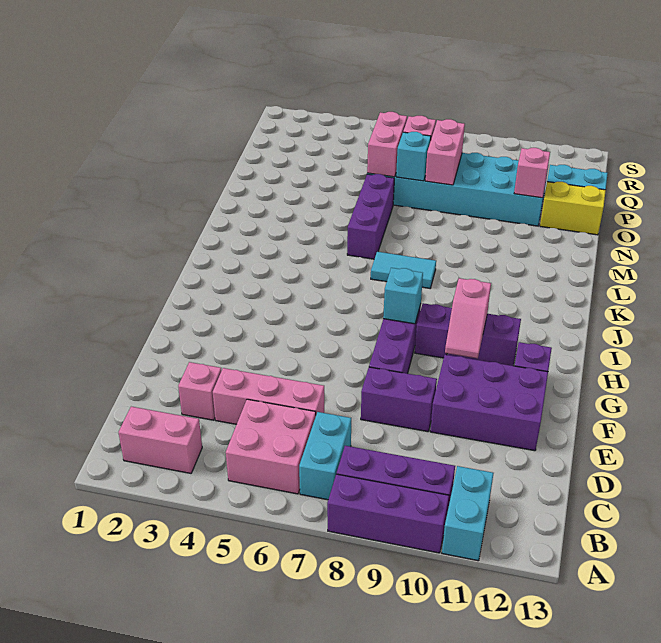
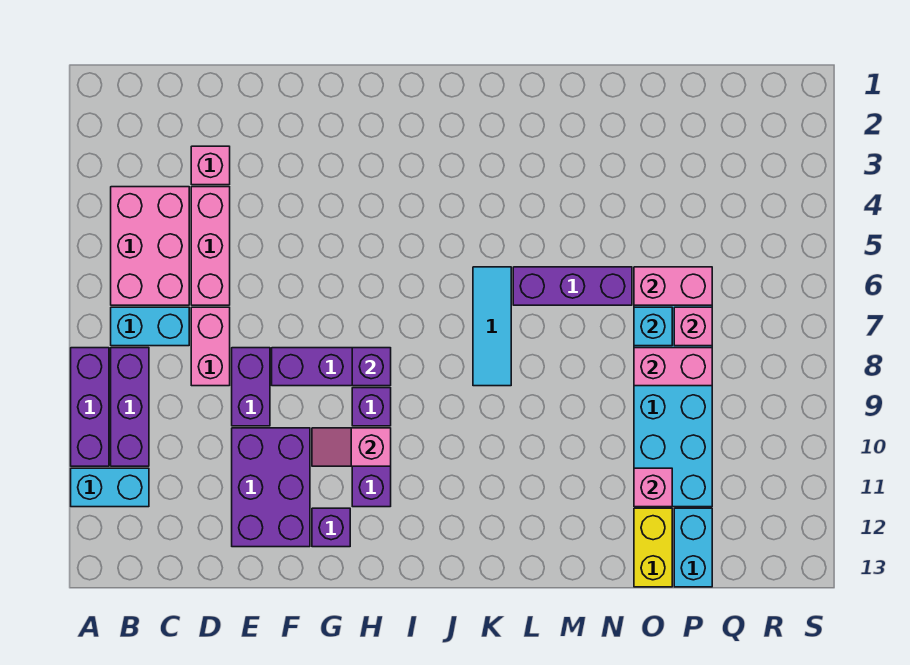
pink brick B2:B3 level 1 -> pink brick D7:D8 level 1
pink brick B5:C6 level 1 -> pink brick B4:C6 level 1
cyan brick H8 level 2 -> purple brick H8 level 2
cyan tile K7:K8 level 1 -> cyan tile K6:K8 level 1

